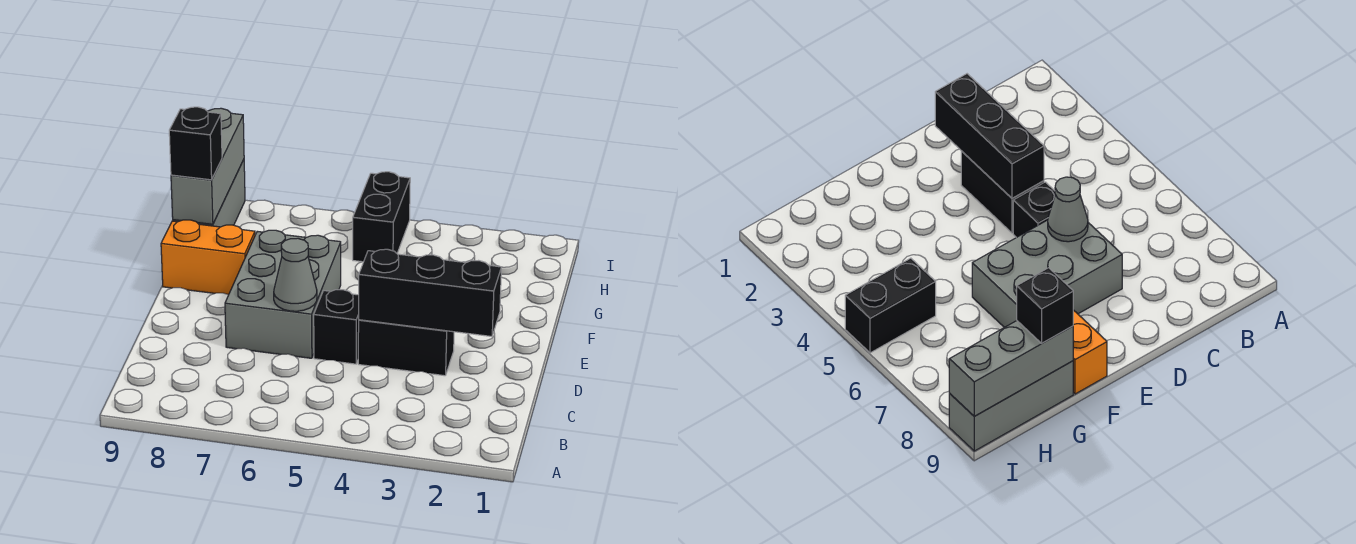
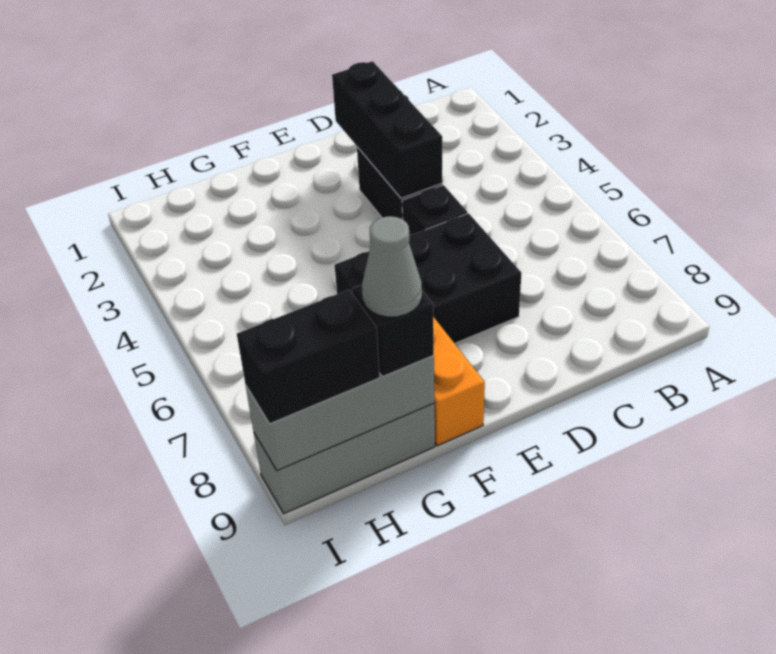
grey brick D6:F7 level 1 -> black brick D6:F7 level 1
grey cone D6 level 2 -> grey cone G9 level 4
black brick H5:I5 level 1 -> black brick H9:I9 level 3

